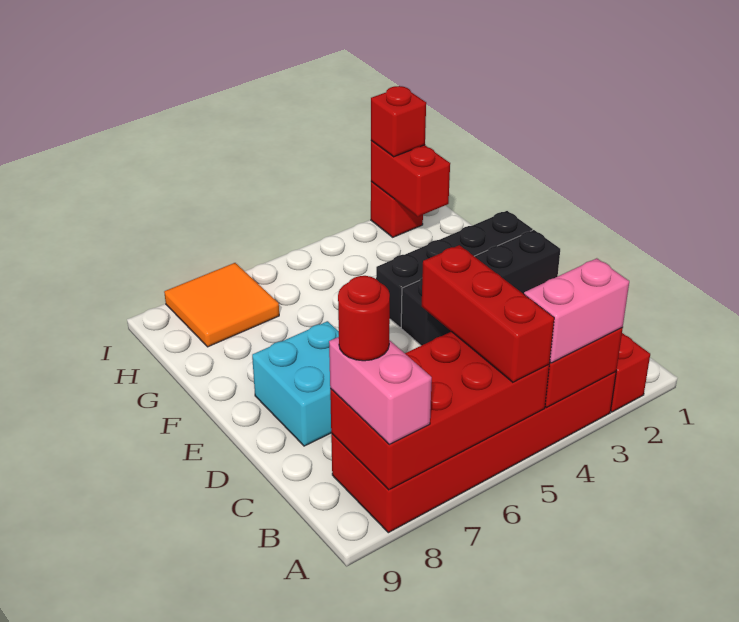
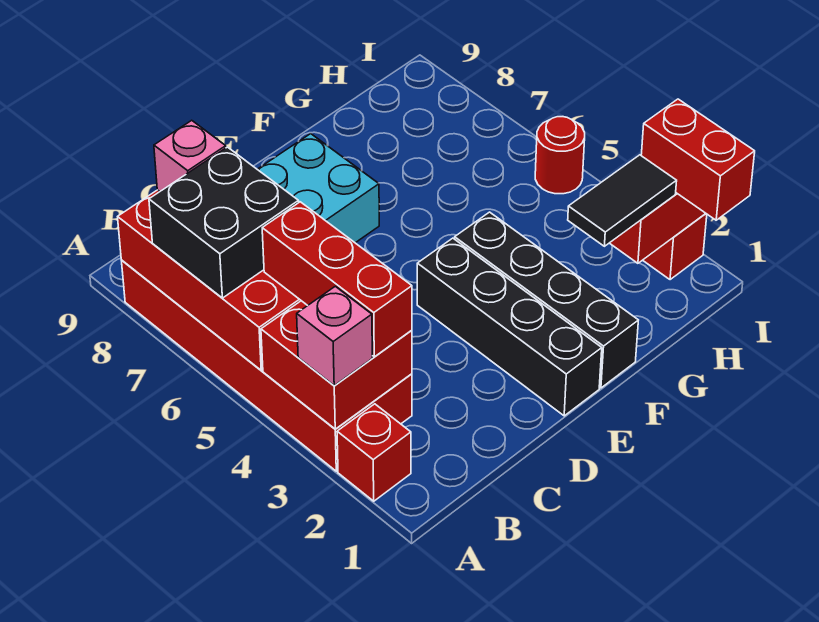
pink brick A3:A4 level 3 -> pink brick A3 level 3
red brick A5:C5 level 3 -> red brick B3:B5 level 3
none -> black brick A6:B7 level 3
pink brick A8:B8 level 3 -> pink brick B8 level 3
red round brick B8 level 4 -> red round brick I5 level 1
none -> black tile G2:H2 level 3
orange tile H7:I8 level 1 -> none
red brick I2 level 3 -> red brick I1:I2 level 3

